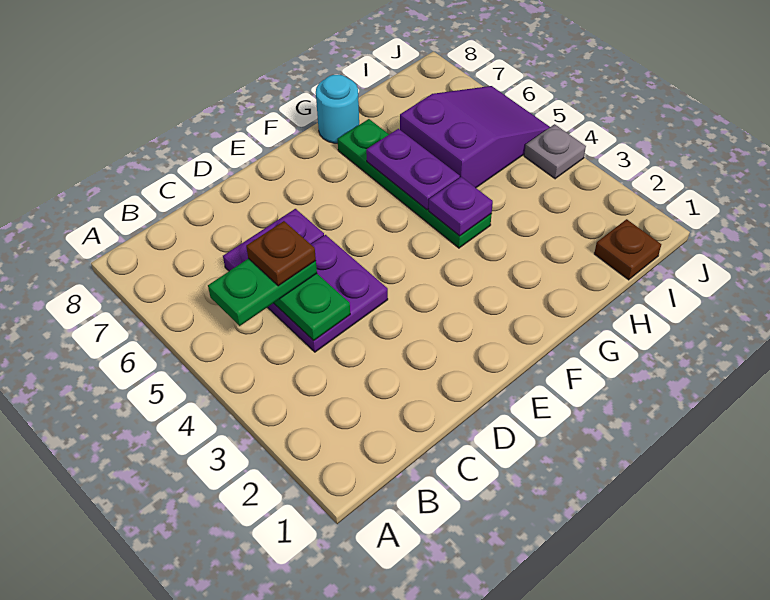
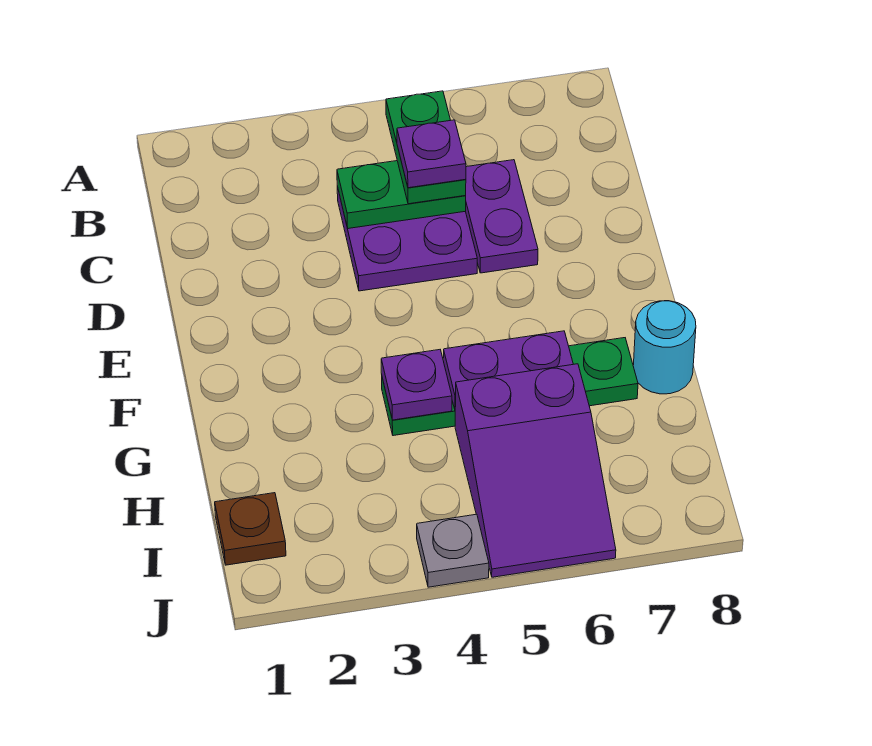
brown plate C5 level 4 -> purple plate C5 level 4

